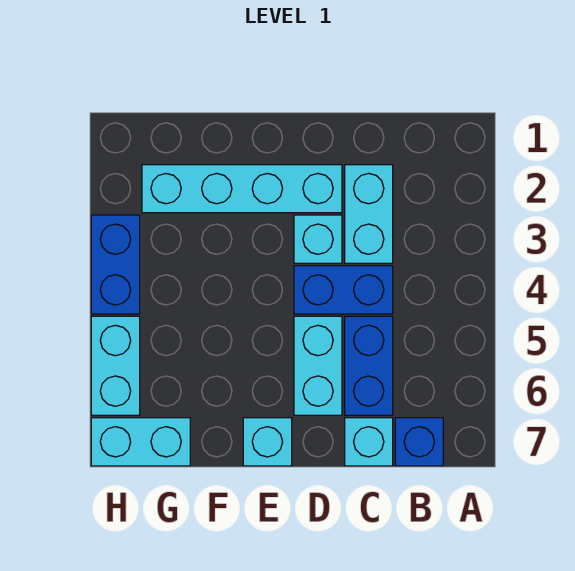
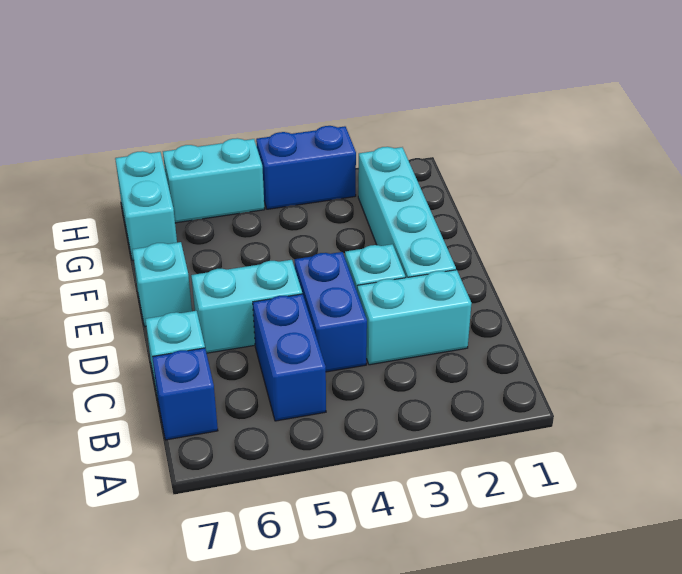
blue brick C5:C6 level 1 -> blue brick B5:C5 level 1

